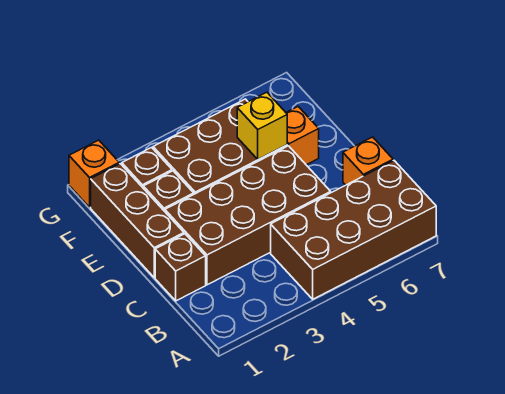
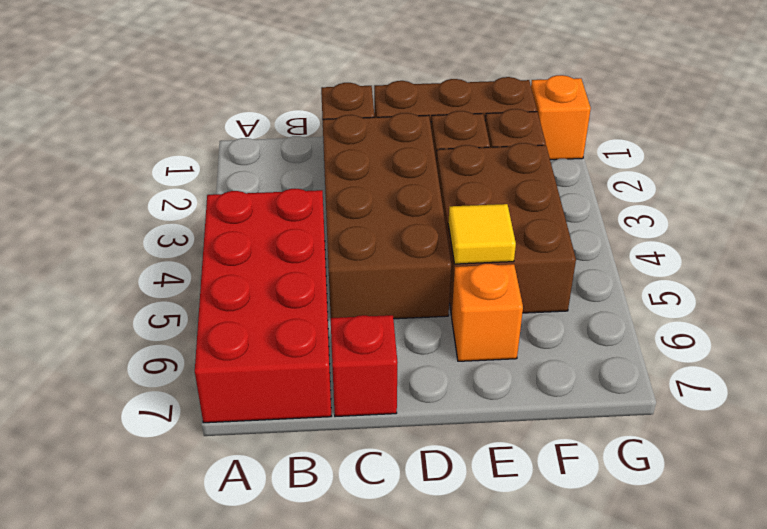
brown brick A4:B7 level 1 -> red brick A4:B7 level 1
orange brick C7 level 1 -> red brick C7 level 1
yellow brick E5 level 2 -> yellow tile E5 level 2

